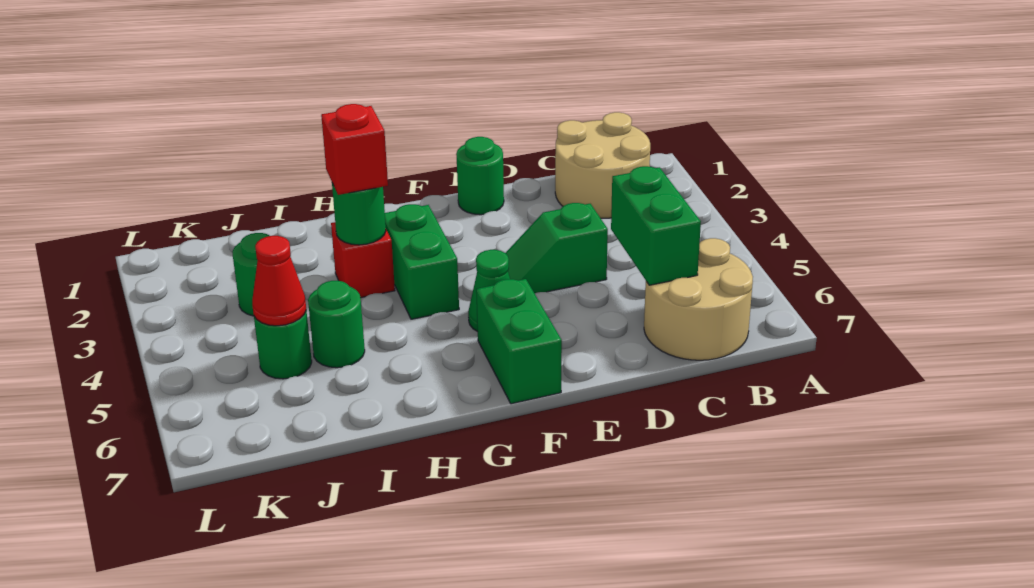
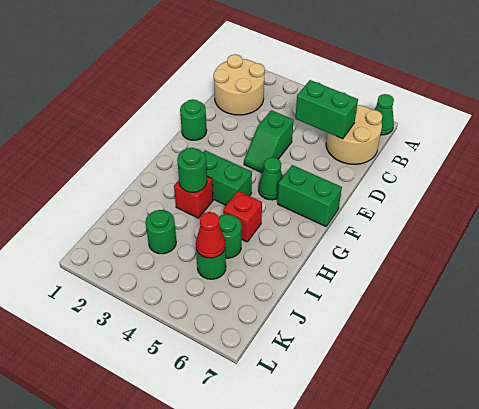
none -> green cone A7 level 1
red brick H3 level 3 -> red brick H5 level 1

